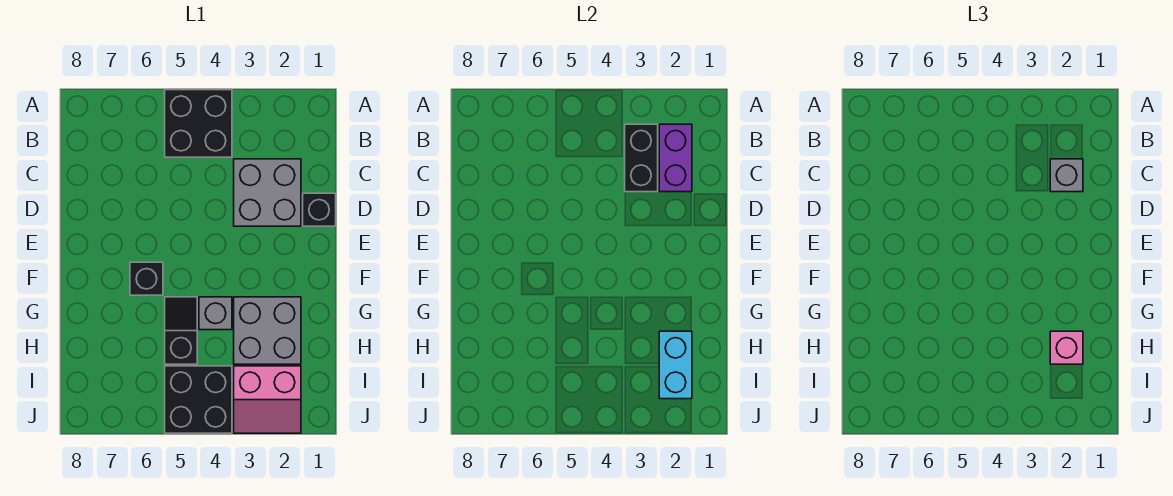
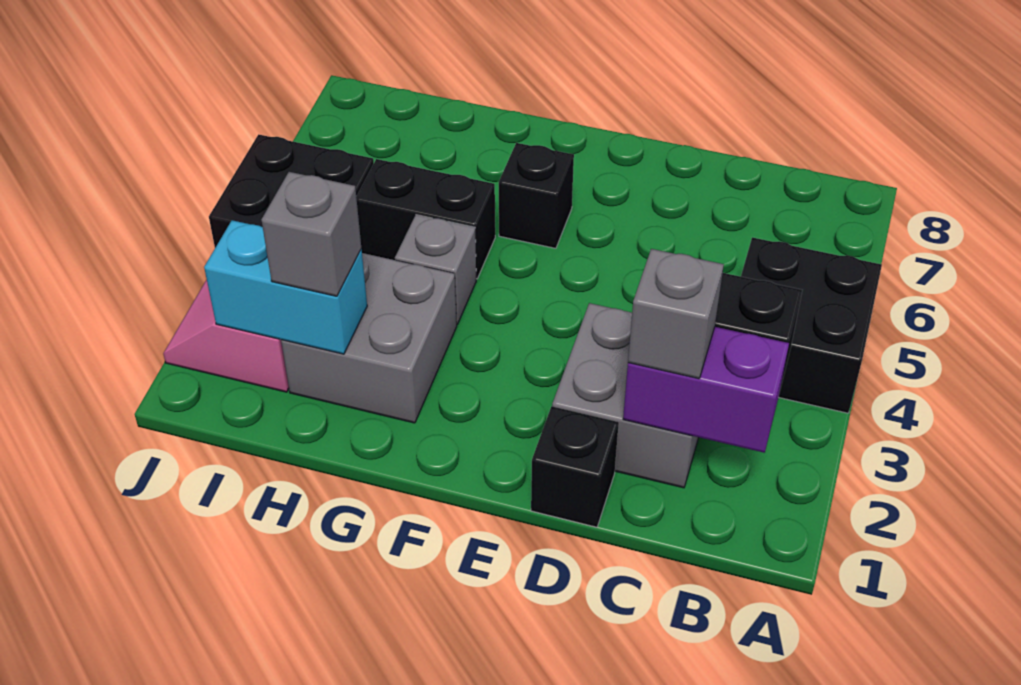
black slope G5:H5 level 1 top H -> black brick G5:H5 level 1
pink brick H2 level 3 -> grey brick H2 level 3

